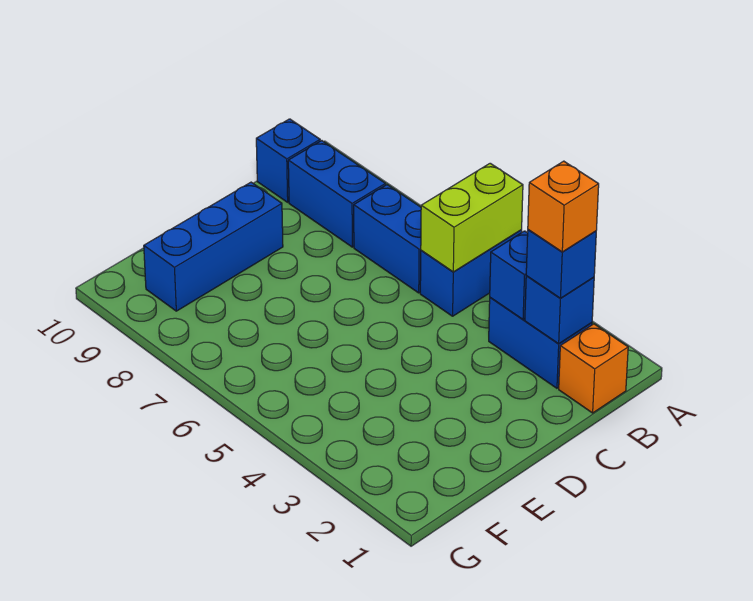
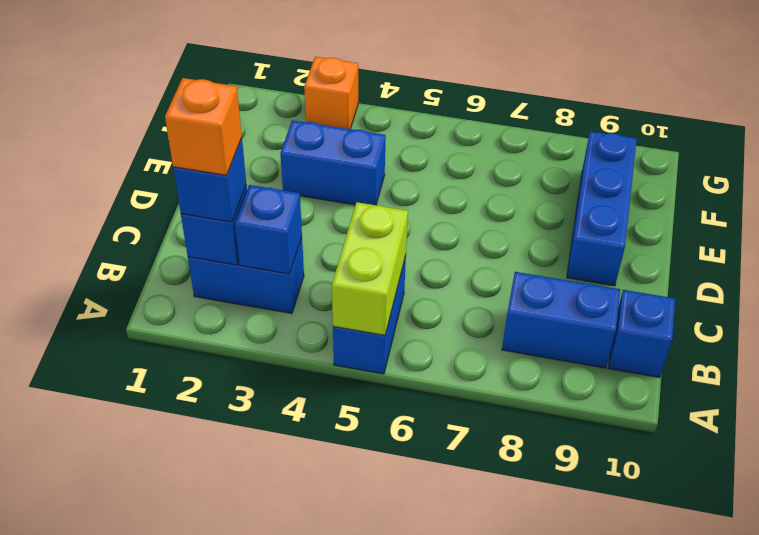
orange brick B1 level 1 -> orange brick G3 level 1
blue brick B6:B7 level 1 -> blue brick E3:E4 level 1

